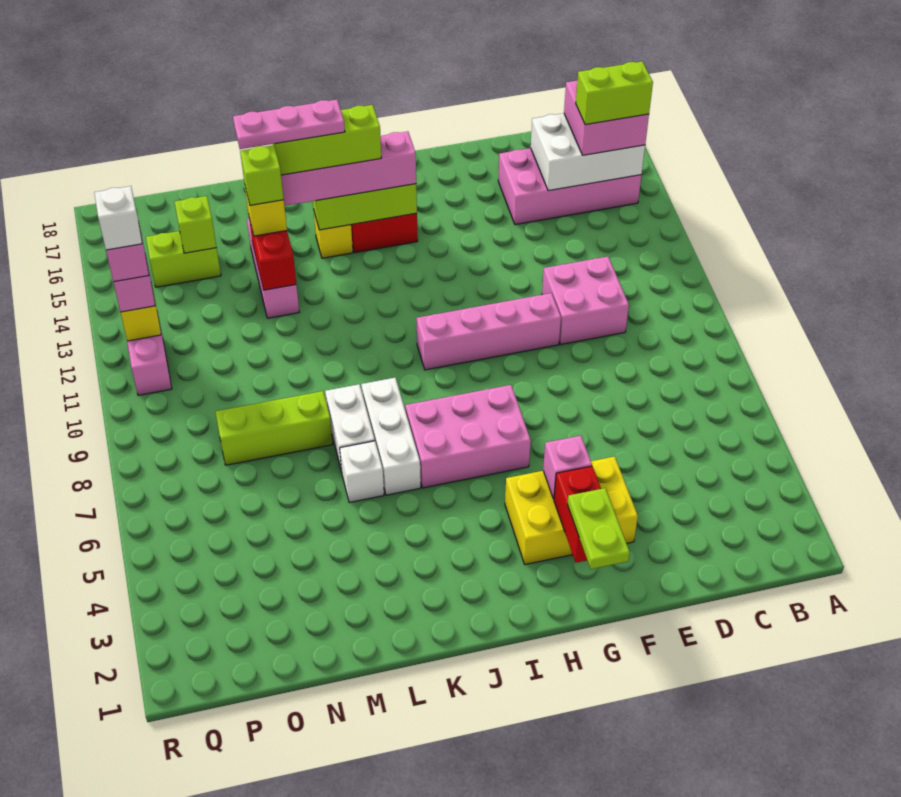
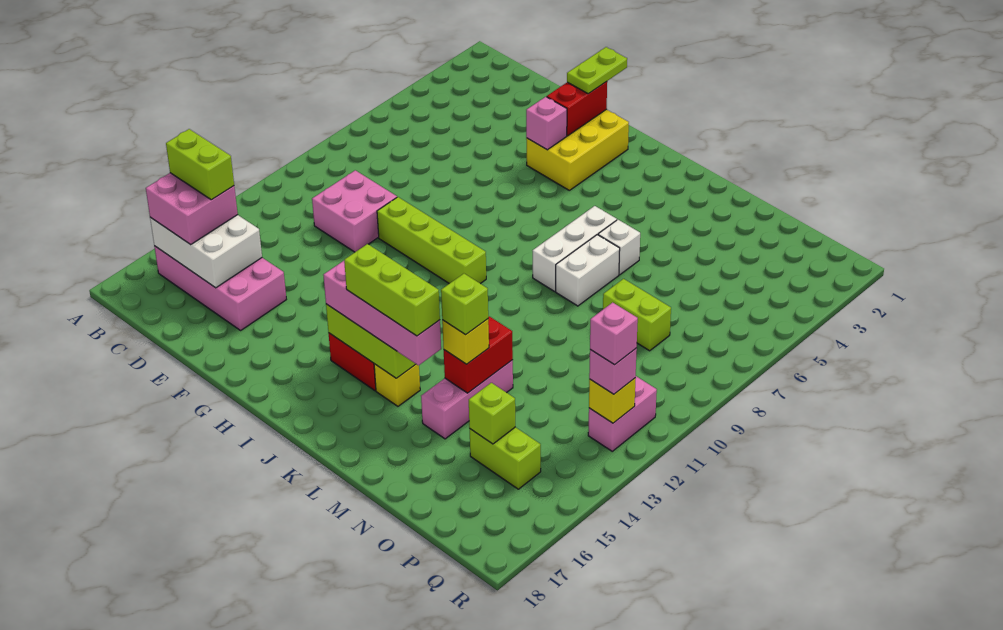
yellow brick F3:H4 level 1 -> yellow brick G2:H4 level 1
pink brick F10:I10 level 1 -> lime brick F10:I10 level 1
pink brick H6:J7 level 1 -> none
pink plate K15:M15 level 5 -> none
lime brick M8:O8 level 1 -> lime brick N8:O8 level 1
white brick Q12 level 5 -> none

